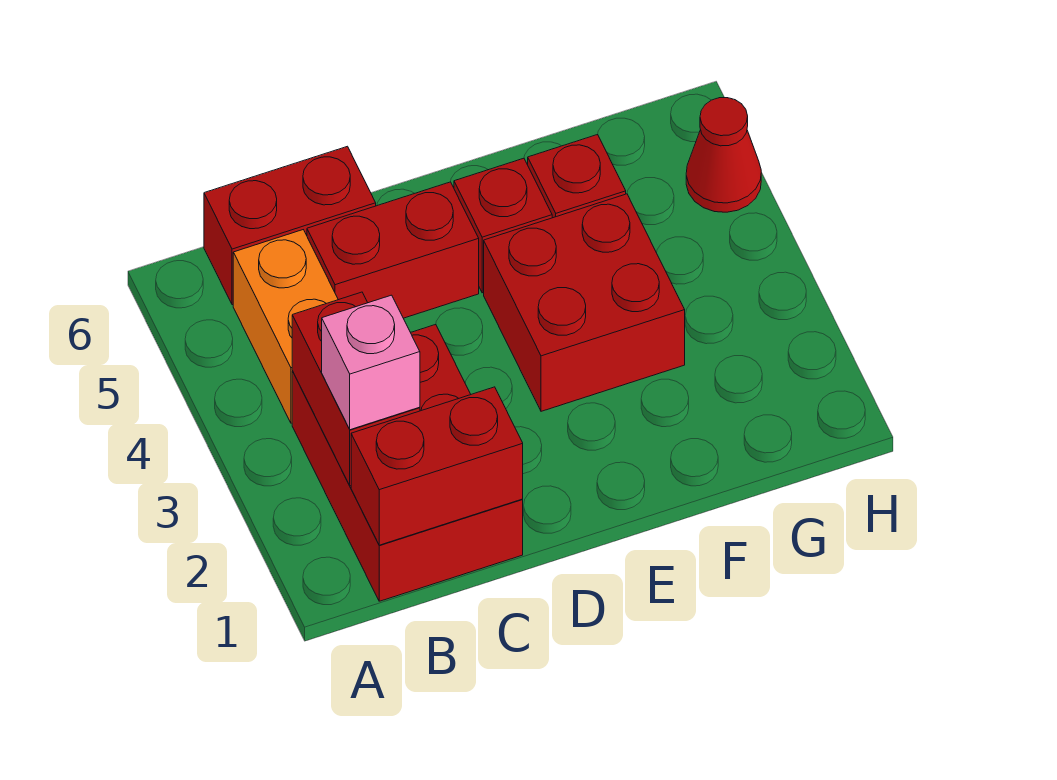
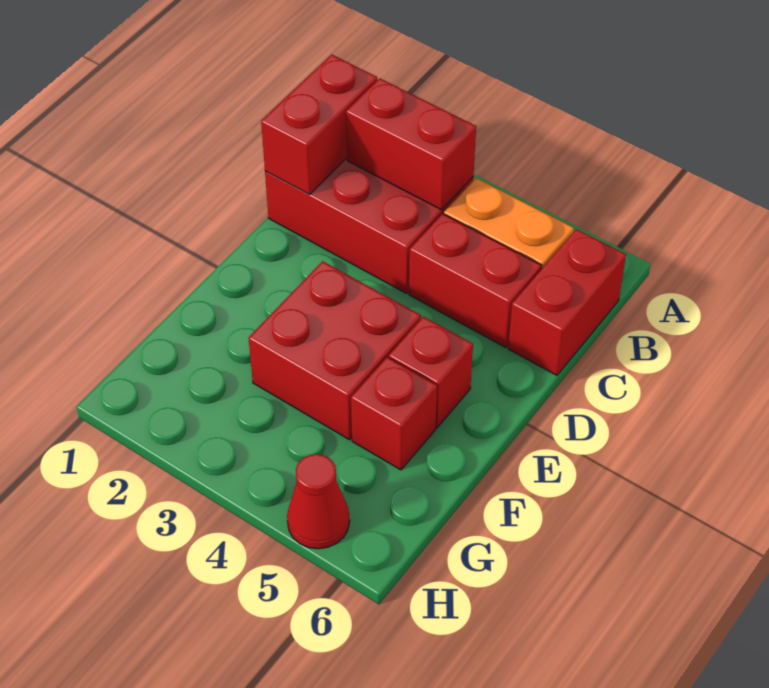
pink brick B2 level 3 -> none
red brick C5:D5 level 1 -> red brick C4:C5 level 1

